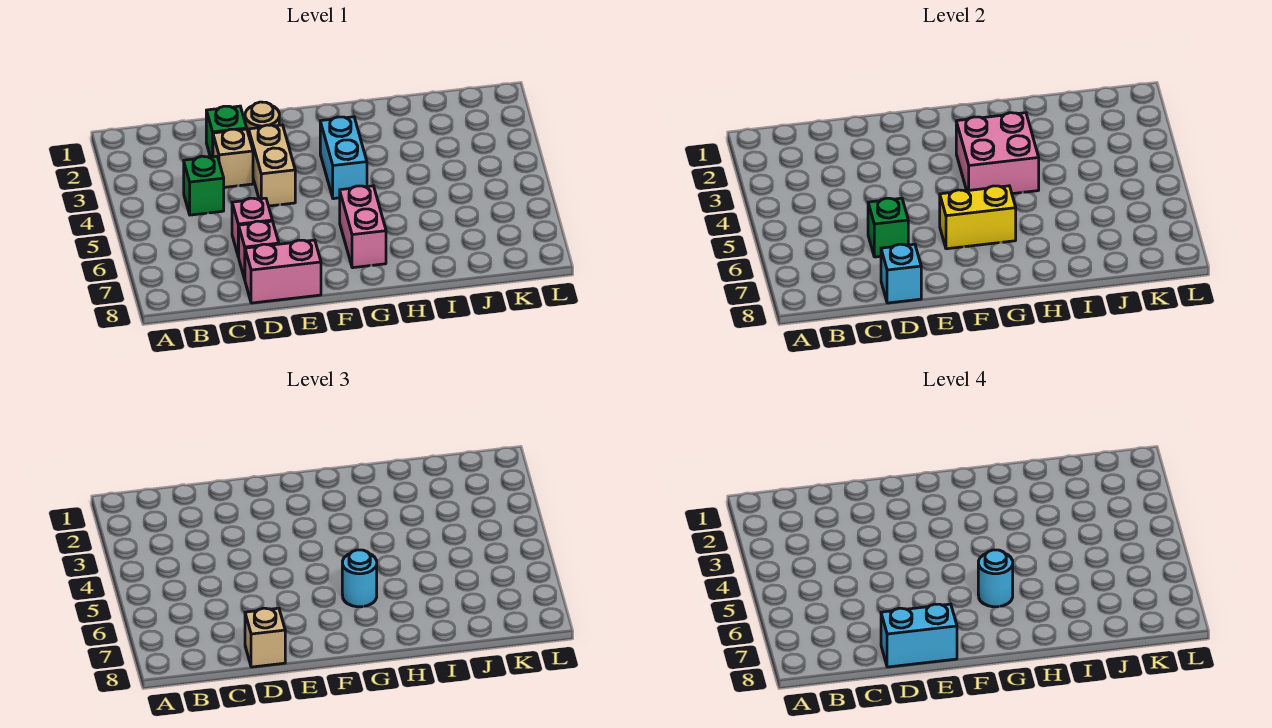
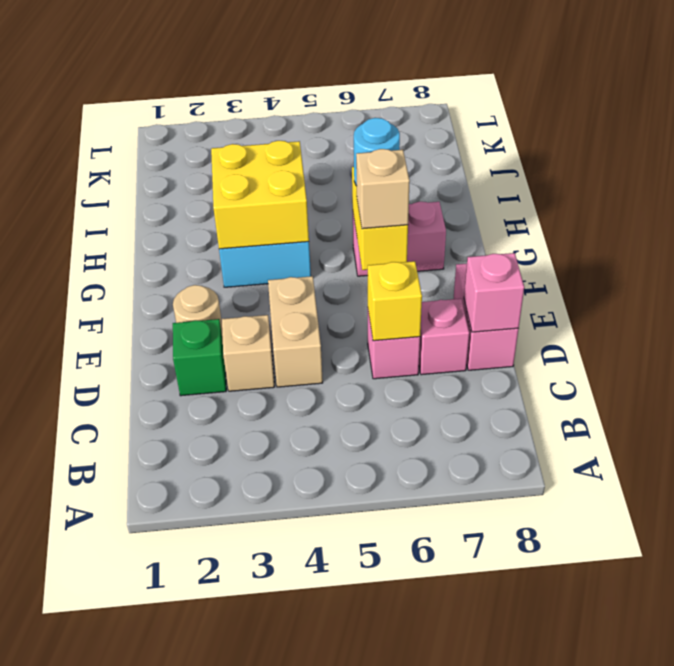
green brick C4 level 1 -> none
green brick D6 level 2 -> yellow brick D6 level 2
cyan brick D8 level 2 -> pink brick D8 level 2
tan brick D8 level 3 -> tan brick F6 level 3
cyan brick D8:E8 level 4 -> none
tan brick E3:E4 level 1 -> tan brick D4:E4 level 1
pink brick G3:H4 level 2 -> yellow brick G3:H4 level 2
cyan round brick G6 level 4 -> none

